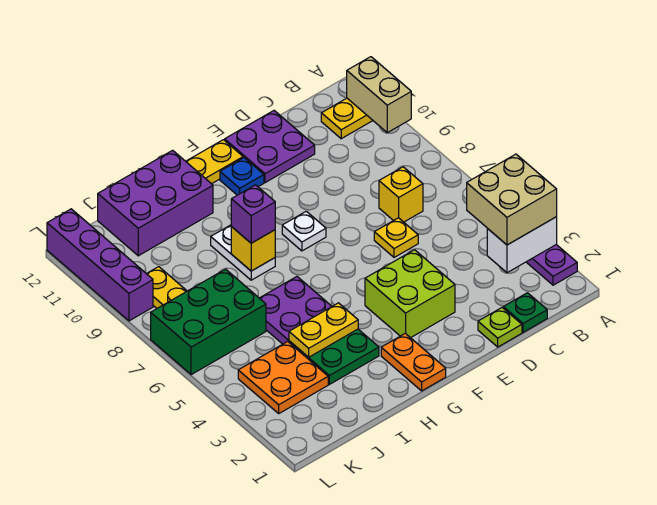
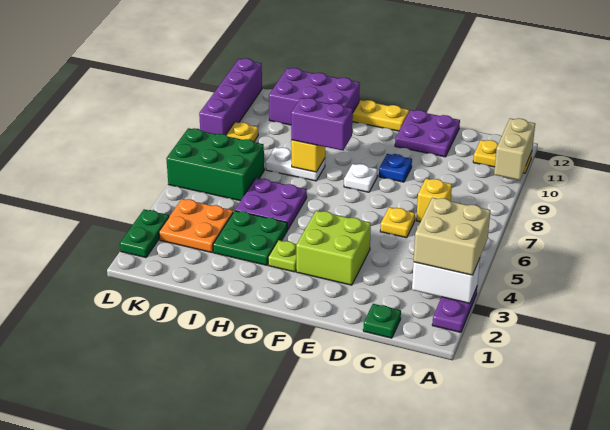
lime plate D1 level 1 -> lime plate G3 level 1
blue plate F11 level 1 -> blue plate E9 level 1
orange plate G1:G2 level 1 -> none
yellow plate H4:I4 level 2 -> none
white plate H8:H9 level 1 -> white plate H8:I8 level 1
purple brick H8 level 3 -> purple brick G8:H8 level 3
none -> green plate L2:L3 level 1

